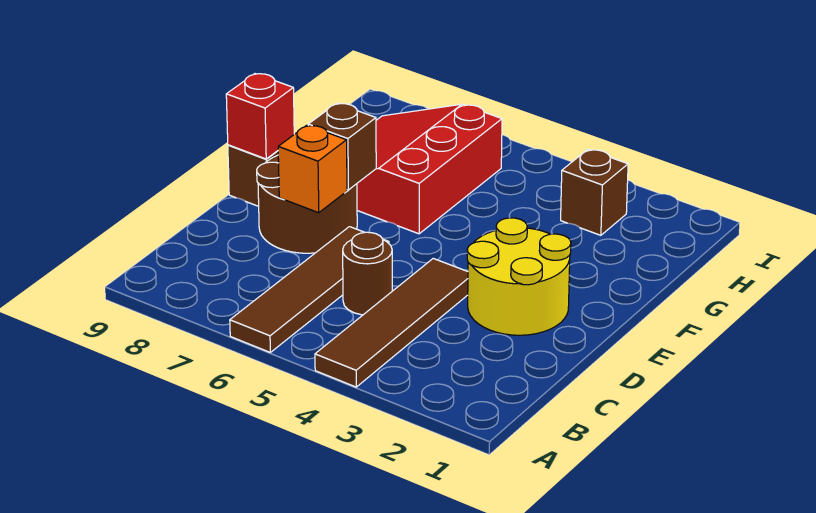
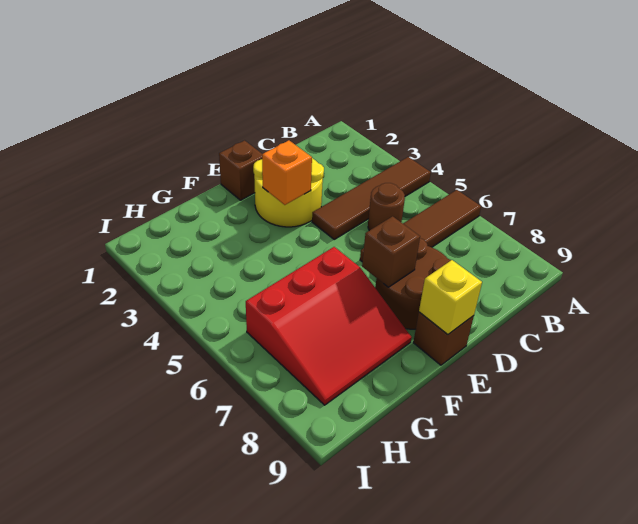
orange brick D7 level 2 -> orange brick E3 level 2
red brick E9 level 2 -> yellow brick E9 level 2
brown brick H3 level 1 -> brown brick E1 level 1

